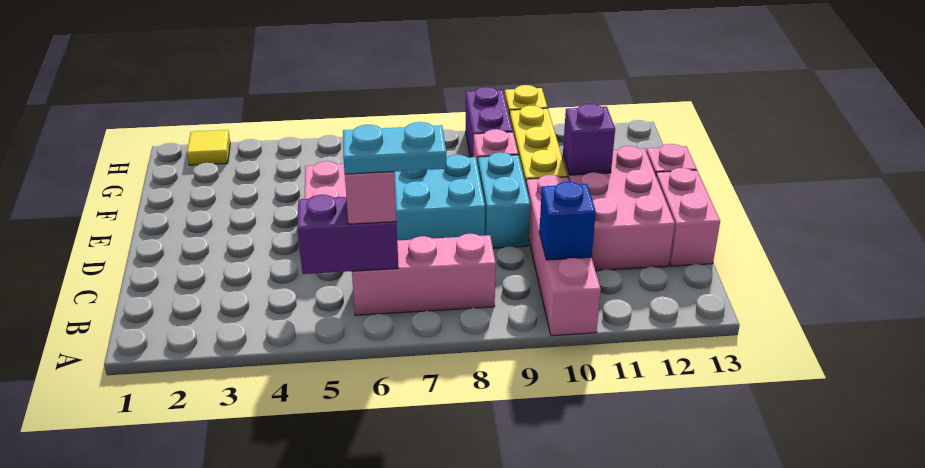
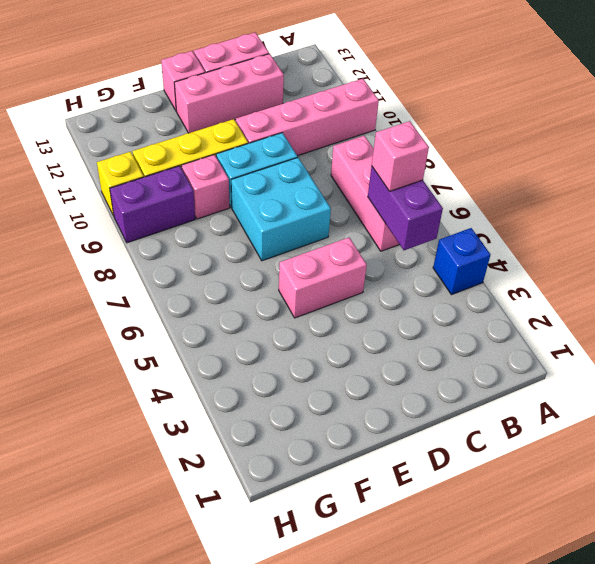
cyan plate B6:B7 level 4 -> none
blue brick B10 level 2 -> blue brick A4 level 1
pink brick C11:E12 level 1 -> pink brick C12:E12 level 1
purple brick E11 level 2 -> none
yellow tile H2 level 1 -> none

